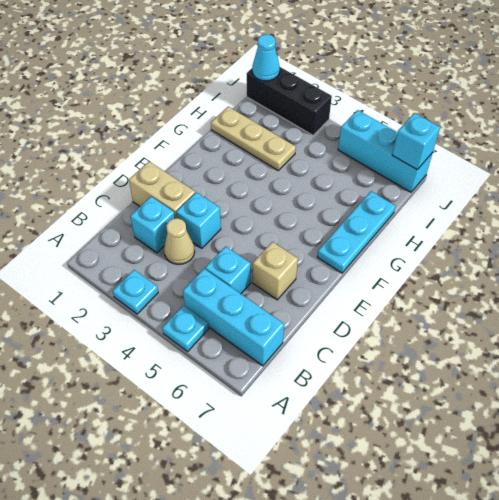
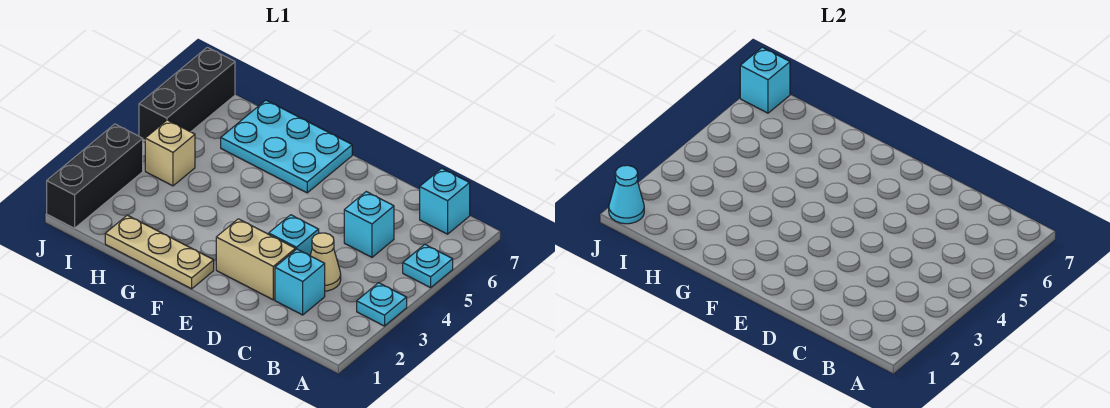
cyan brick B5:B7 level 1 -> cyan brick B7 level 1
tan brick D1:D2 level 1 -> tan brick D2:E2 level 1
tan brick D6 level 1 -> tan brick I4 level 1
cyan plate F7:H7 level 1 -> cyan plate F6:H7 level 1
tan plate H1:H3 level 1 -> tan plate F1:H1 level 1
cyan brick J5:J7 level 1 -> black brick J5:J7 level 1

